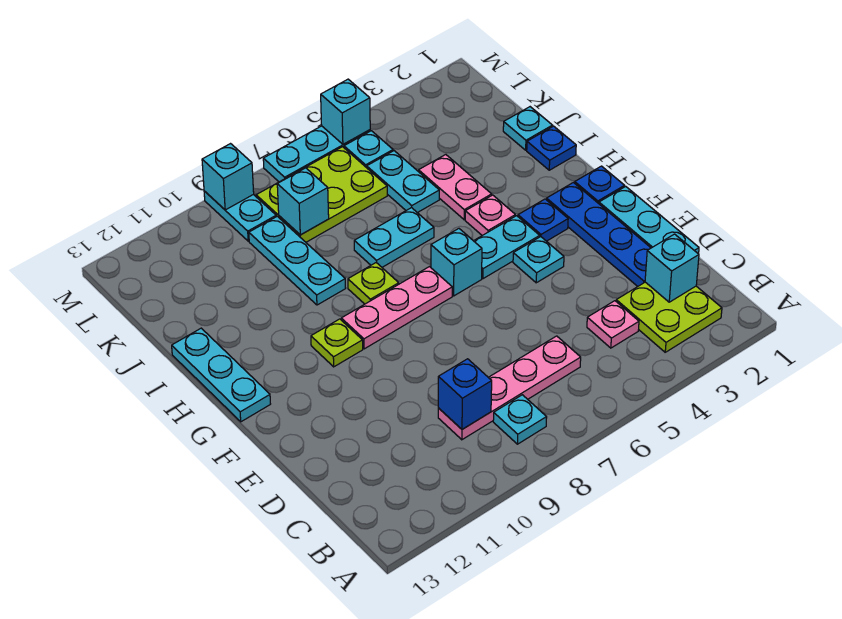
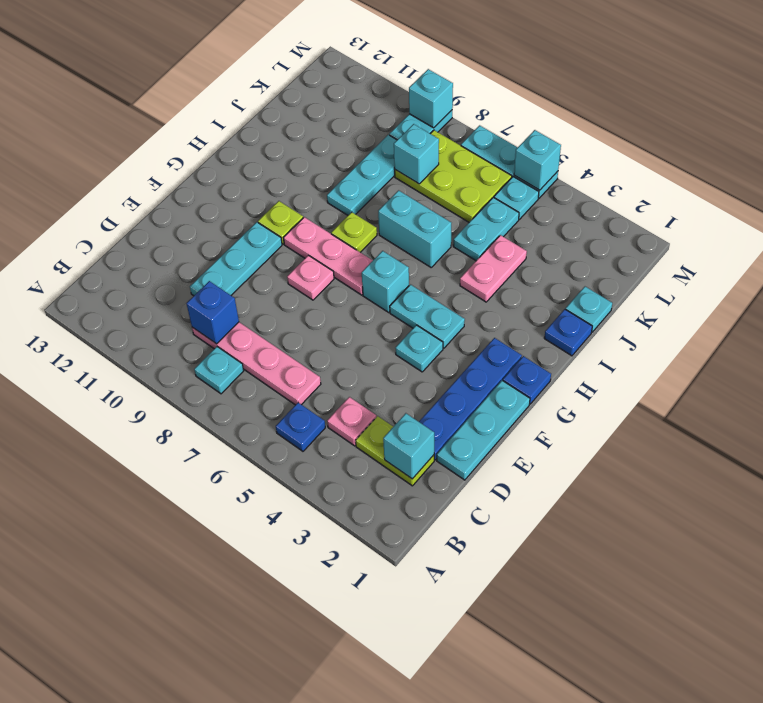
lime plate B2:C3 level 1 -> lime plate C2:C3 level 1
blue plate G3 level 1 -> blue plate B5 level 1
cyan plate G13:I13 level 1 -> cyan plate D10:F10 level 1
pink plate H4 level 1 -> pink plate F8 level 1
cyan plate I6:I7 level 1 -> cyan brick I6:I7 level 1

